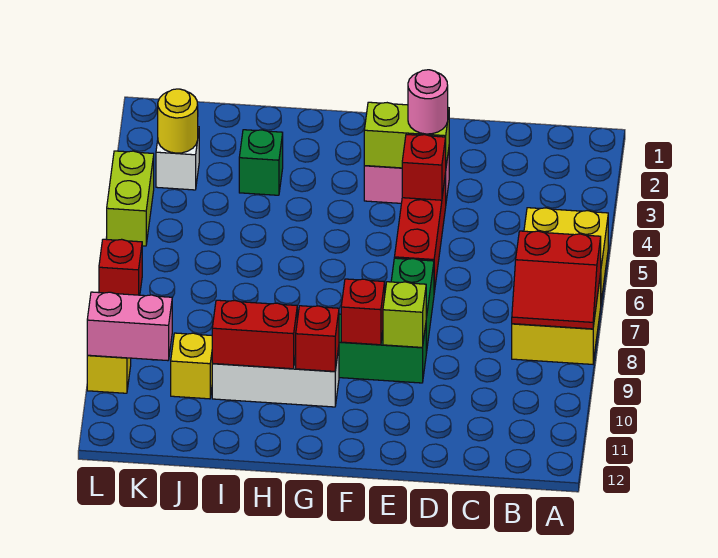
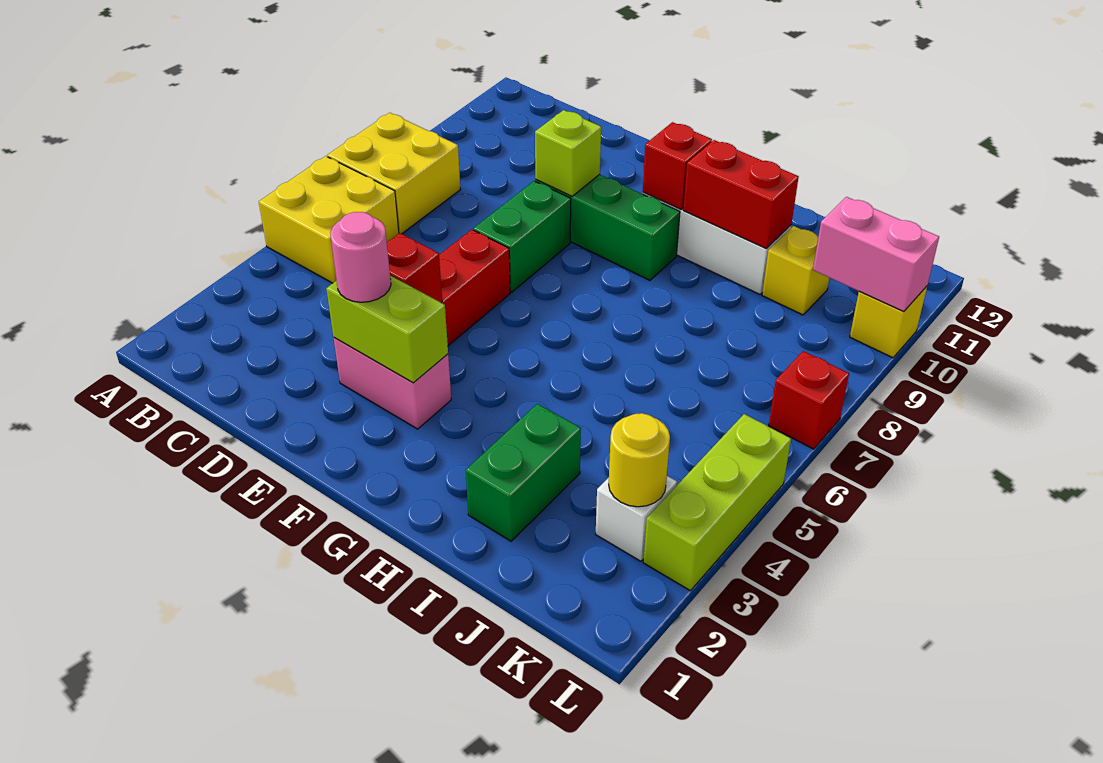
red slope A7:B8 level 2 top 7 -> none
red brick F9 level 2 -> none
green brick I3 level 1 -> green brick I2:I3 level 1
lime brick L4:L5 level 1 -> lime brick L3:L5 level 1

